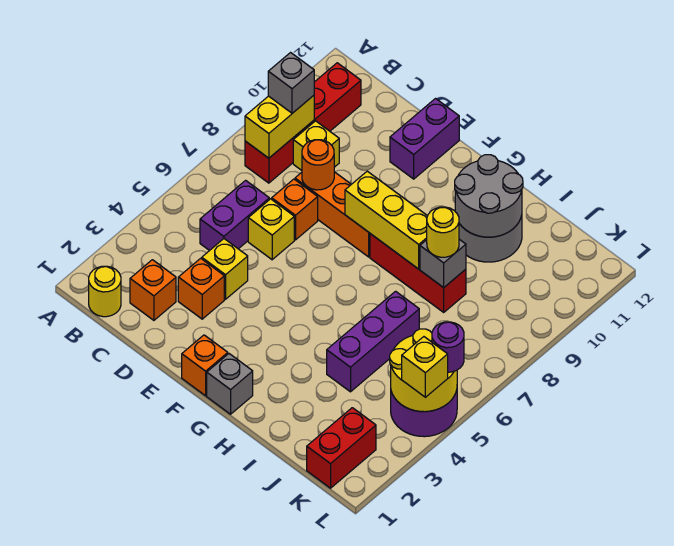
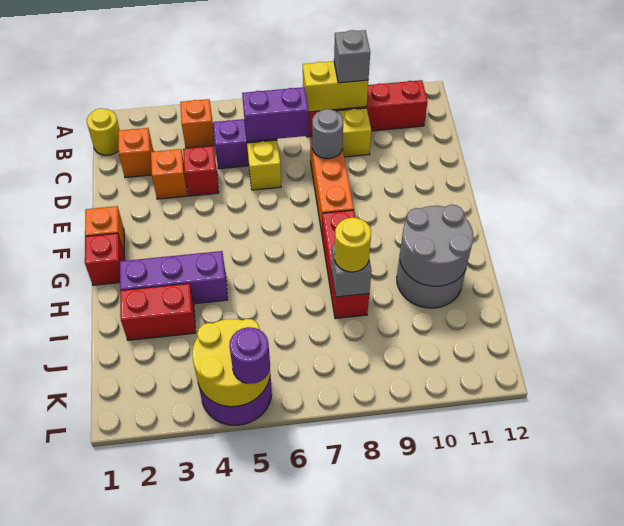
yellow brick D4 level 1 -> red brick D4 level 1
orange brick D7 level 1 -> orange brick B4 level 1
orange round brick D8 level 2 -> grey round brick D8 level 2
purple brick E11:E12 level 1 -> purple brick C6:C7 level 2
yellow brick F8:H8 level 2 -> none
grey brick G1 level 1 -> red brick G1 level 1
purple brick I4:I6 level 1 -> purple brick H2:H4 level 1
red brick K1:K2 level 1 -> red brick I2:I3 level 1
yellow brick L4 level 3 -> none

